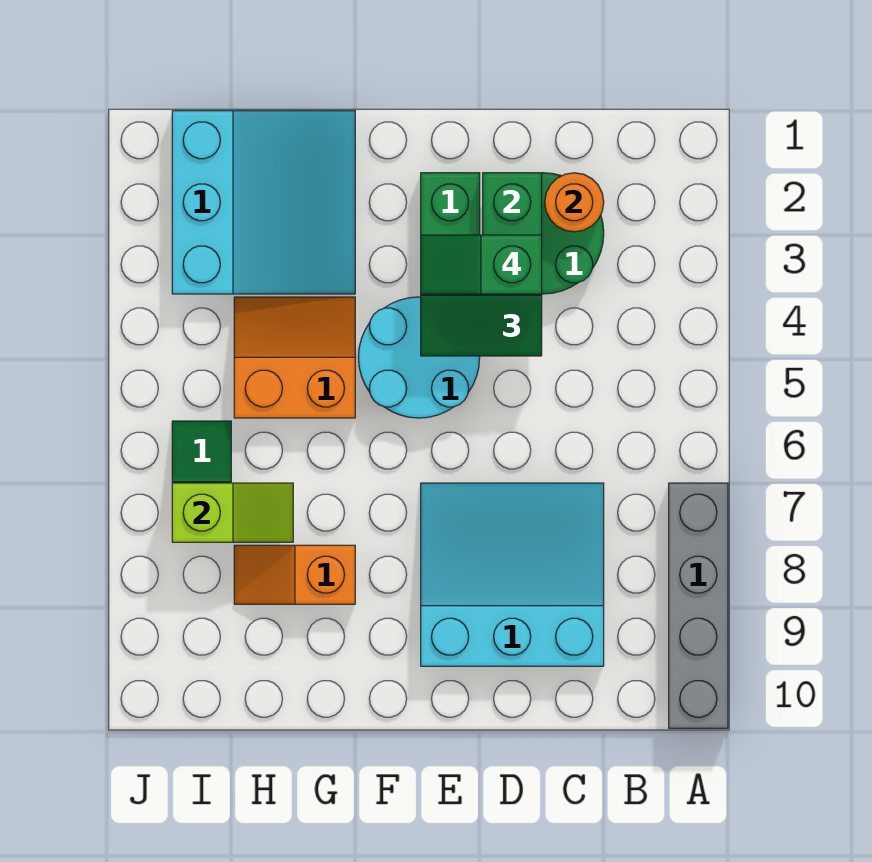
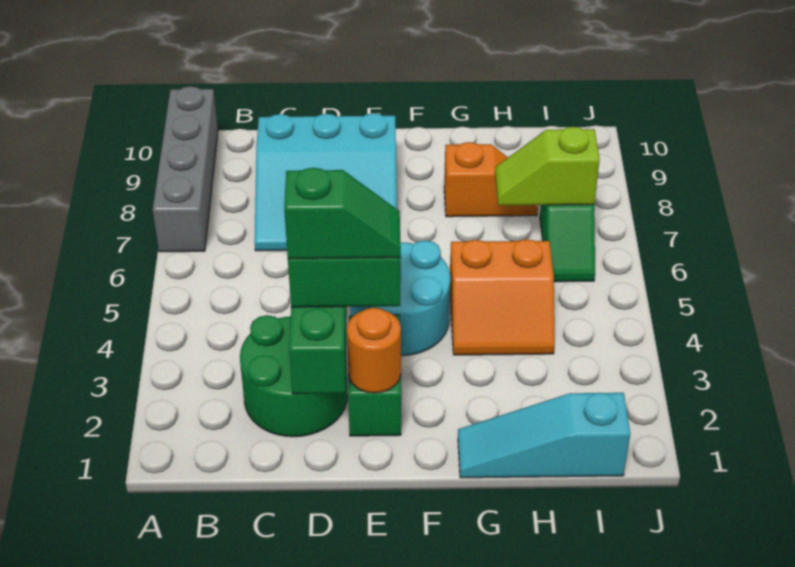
orange round brick C2 level 2 -> orange round brick E2 level 2
cyan slope G1:I3 level 1 top I -> cyan slope G1:I1 level 1 top I

